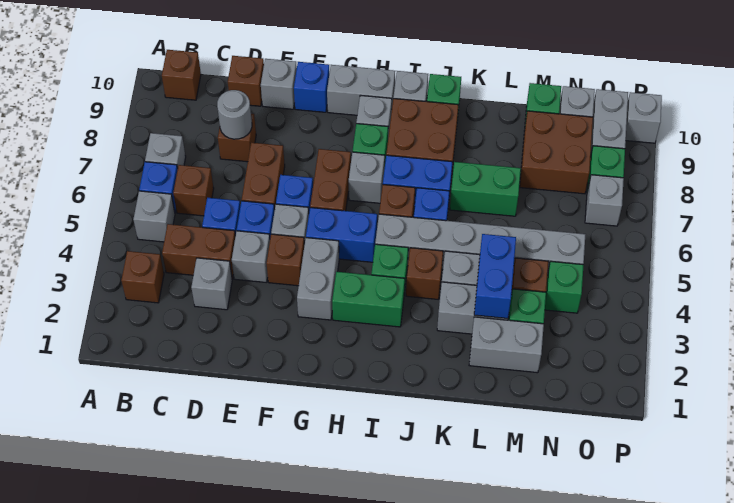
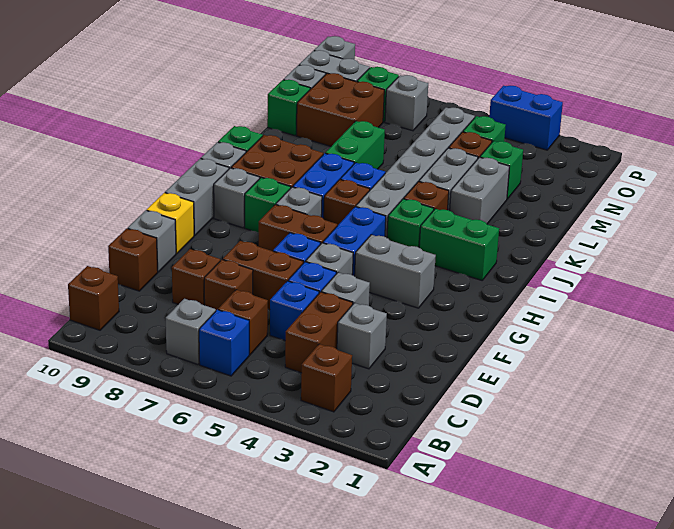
grey brick B5 level 1 -> none
grey round brick D8 level 2 -> none
brown brick F4 level 1 -> brown brick D7 level 1
blue brick F10 level 1 -> yellow brick F10 level 1
green brick H3:I3 level 1 -> green brick I2:I3 level 1
grey brick L2:M2 level 1 -> none
blue brick L3:L4 level 2 -> blue brick P3:P4 level 1

